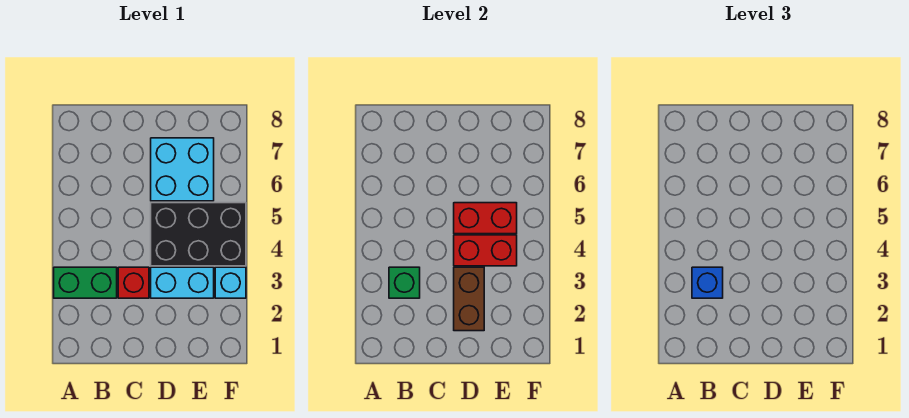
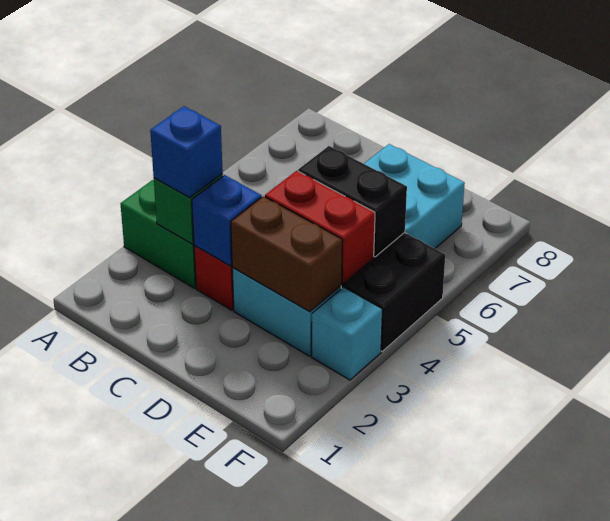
none -> blue brick C3 level 2
brown brick D2:D3 level 2 -> brown brick D3:E3 level 2
red brick D5:E5 level 2 -> black brick D5:E5 level 2

